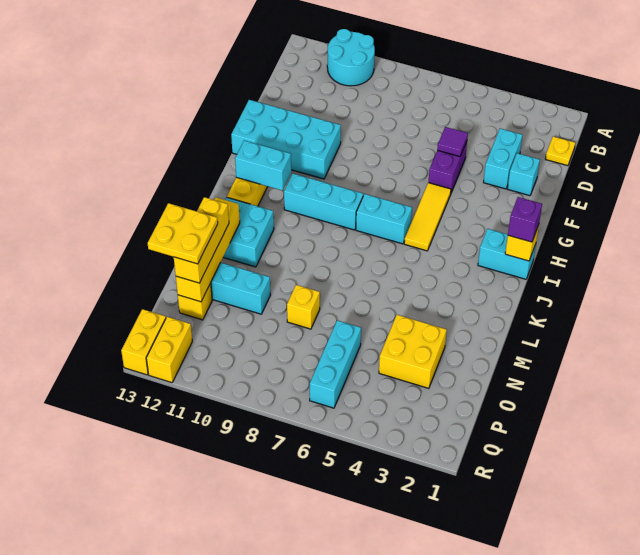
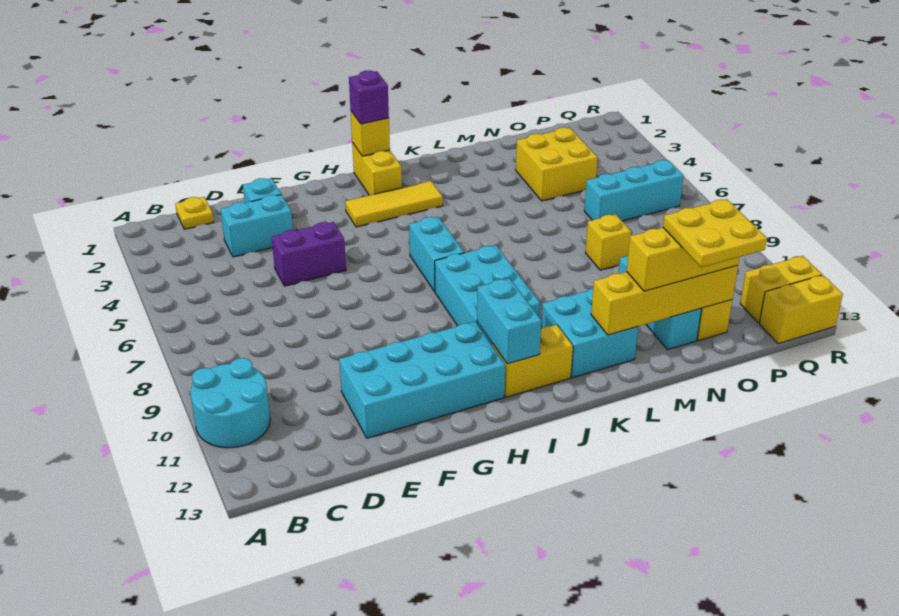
purple tile E5 level 2 -> none
cyan brick F10:G13 level 1 -> cyan brick E11:H12 level 1
yellow tile G5:I5 level 1 -> yellow tile H3:J3 level 1
cyan brick I1:I2 level 1 -> yellow brick I1:I2 level 1
cyan brick I8:I10 level 1 -> cyan brick I8:J10 level 1

